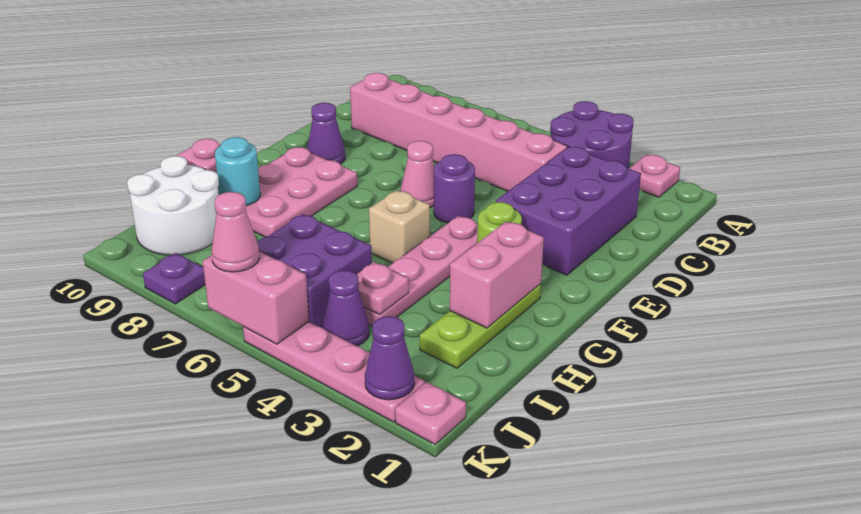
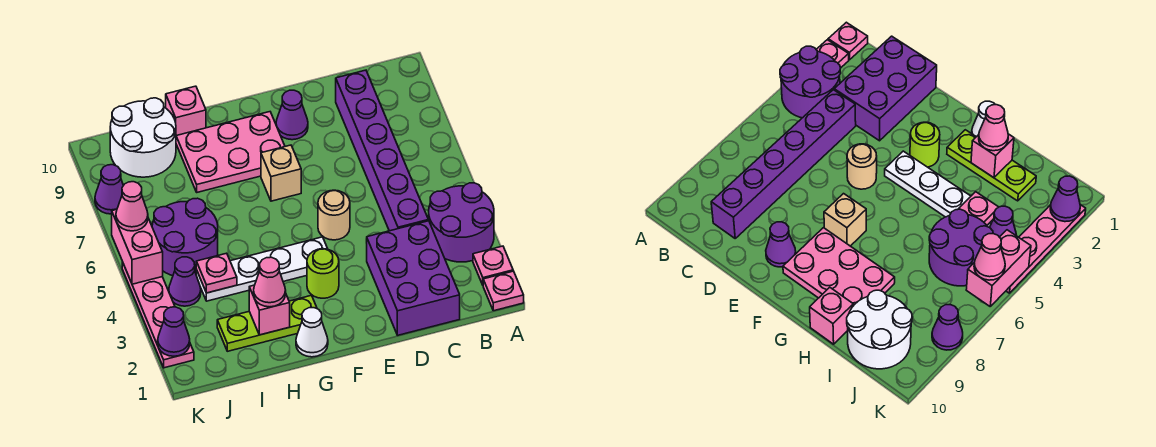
purple brick C2:E3 level 1 -> purple brick C1:D3 level 1
pink brick C4:C9 level 1 -> purple brick C4:C9 level 1
purple round brick E5 level 1 -> tan round brick E5 level 1
pink cone E6 level 1 -> pink cone H2 level 3
pink plate F4:I4 level 1 -> white plate F4:I4 level 1
none -> white cone G1 level 1
pink brick G2:H2 level 2 -> pink brick H2 level 2
tan brick G5 level 1 -> tan brick F7 level 1
cyan round brick H9 level 2 -> none
purple brick I5:J6 level 1 -> purple round brick I5:J6 level 1
pink plate K1 level 1 -> pink plate A1 level 1
purple plate K8 level 1 -> purple cone K8 level 1

